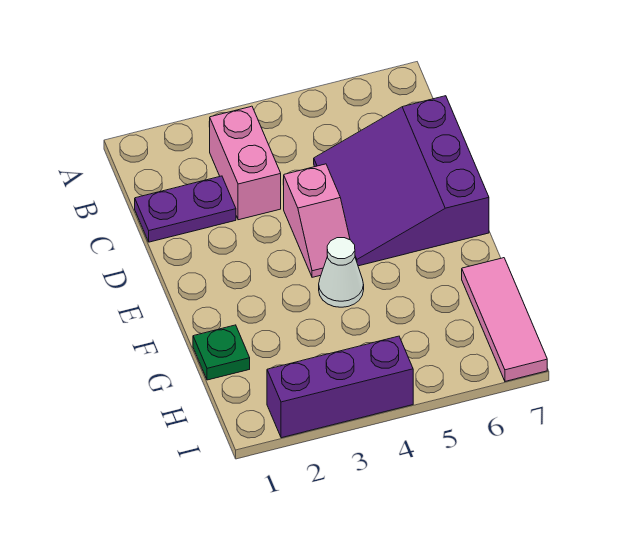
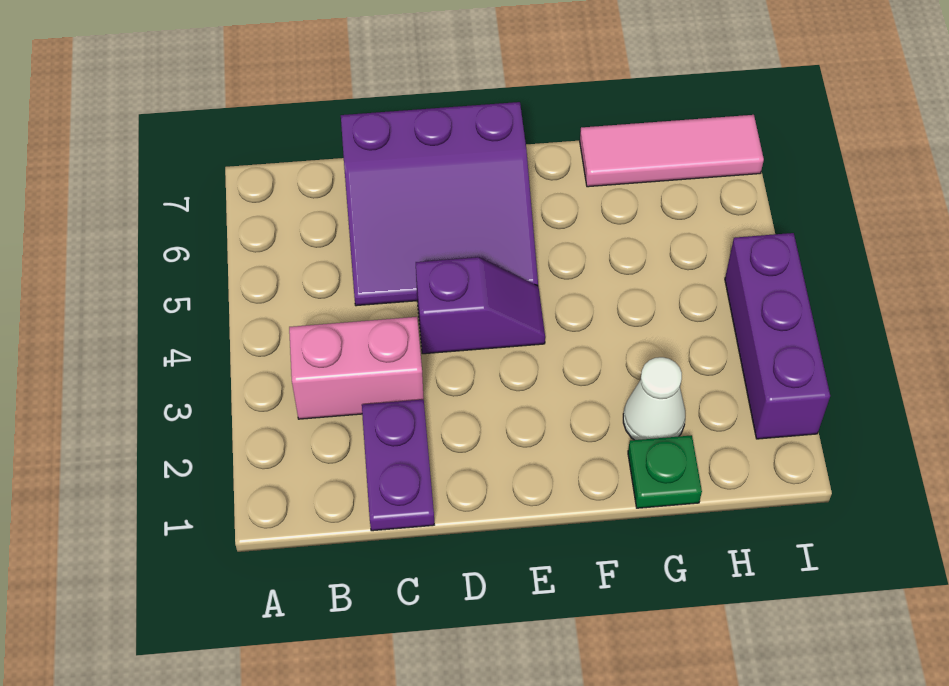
pink slope D4:E4 level 1 top D -> purple slope D4:E4 level 1 top D
white cone F4 level 1 -> white cone G2 level 1

